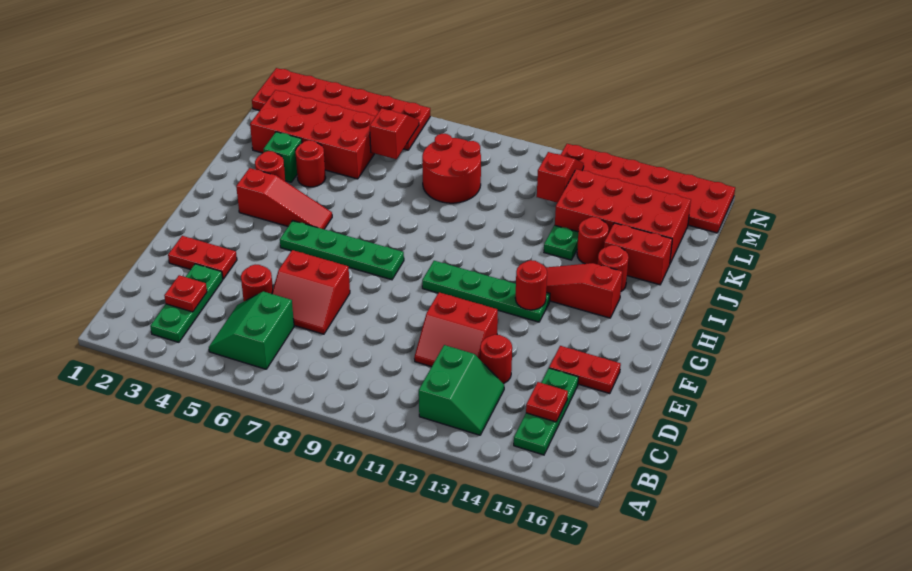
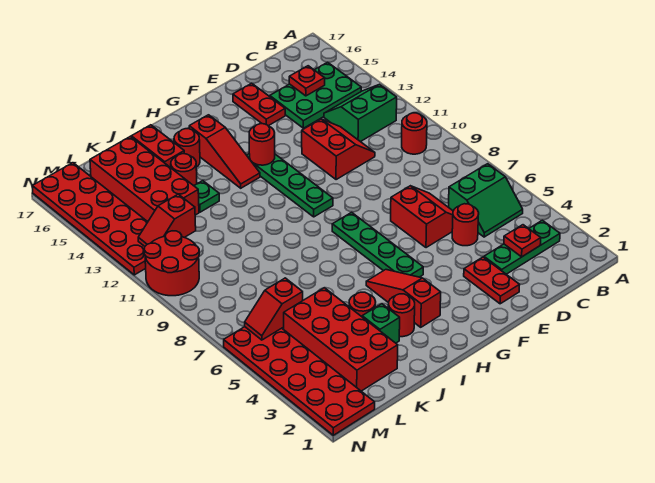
green plate B15:D15 level 1 -> green plate B14:D15 level 1
red round brick D13 level 1 -> red round brick B10 level 1
red round brick K8:L9 level 1 -> red round brick M10:N11 level 1

